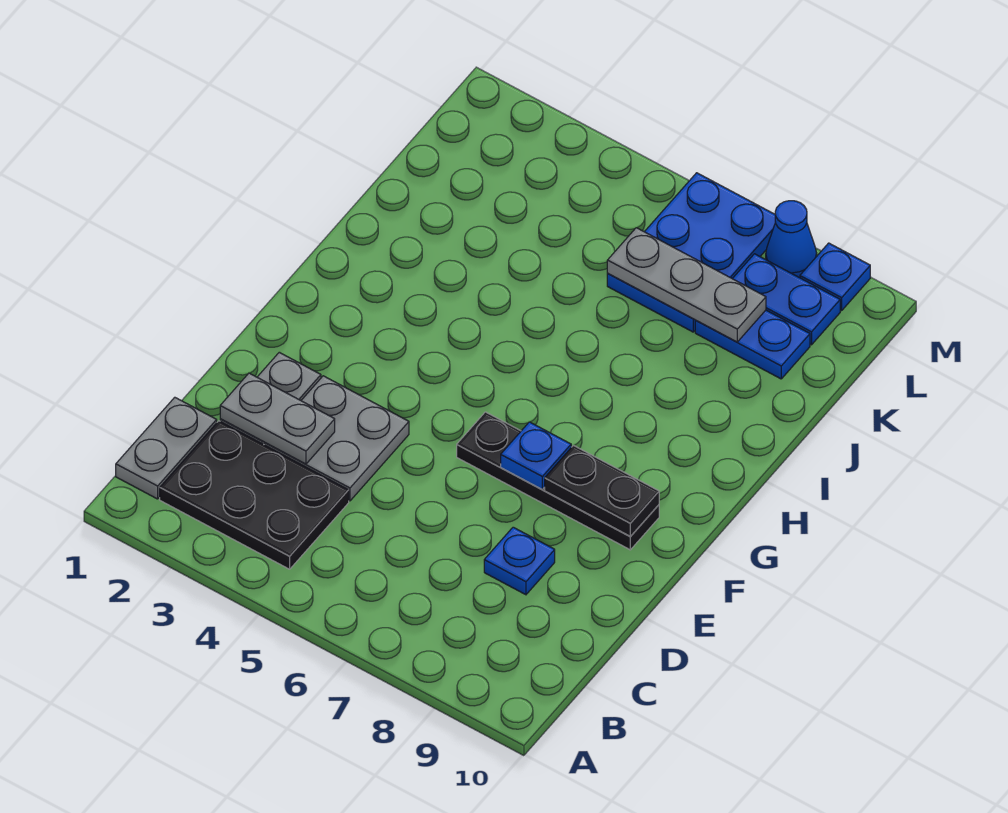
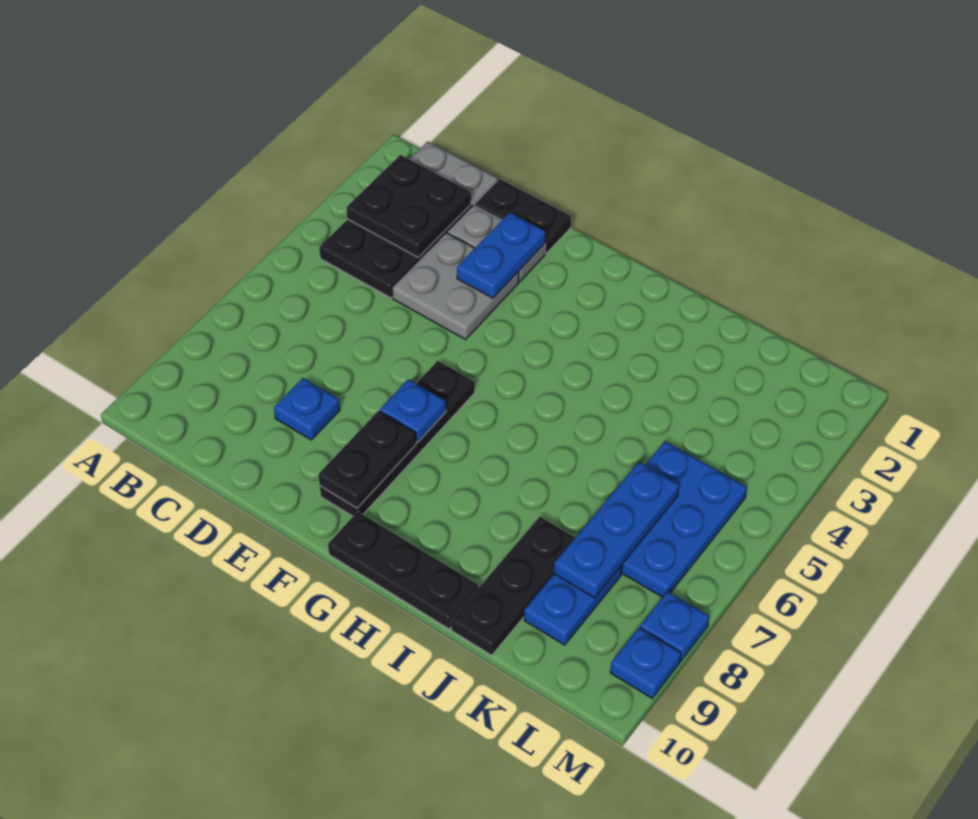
none -> black plate B2:C3 level 2
none -> black plate D1:E1 level 1
grey plate D2:D3 level 2 -> none
none -> black plate G10:I10 level 1
none -> black plate J8:J10 level 1
blue plate K6:M7 level 1 -> blue plate K5:L7 level 1
grey plate K6:K8 level 2 -> blue plate K6:K8 level 2
blue plate L8:L9 level 1 -> blue plate E2:E3 level 2
blue cone M8 level 1 -> blue plate M8 level 1

